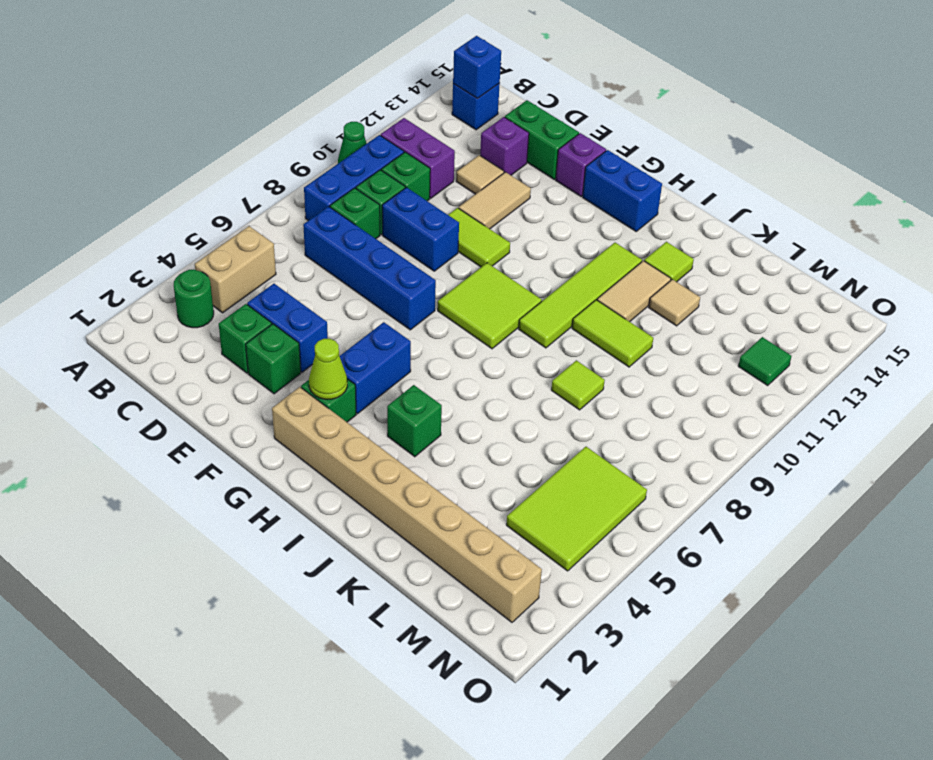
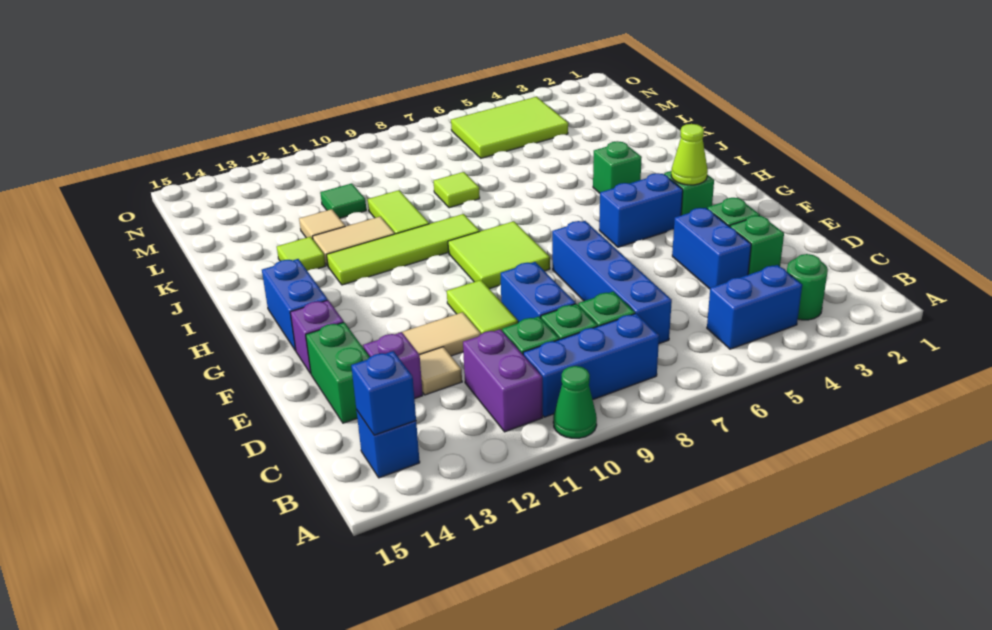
tan brick B4:B5 level 1 -> blue brick B4:B5 level 1
tan brick G2:N2 level 1 -> none
green tile N12 level 1 -> green tile L11 level 1

